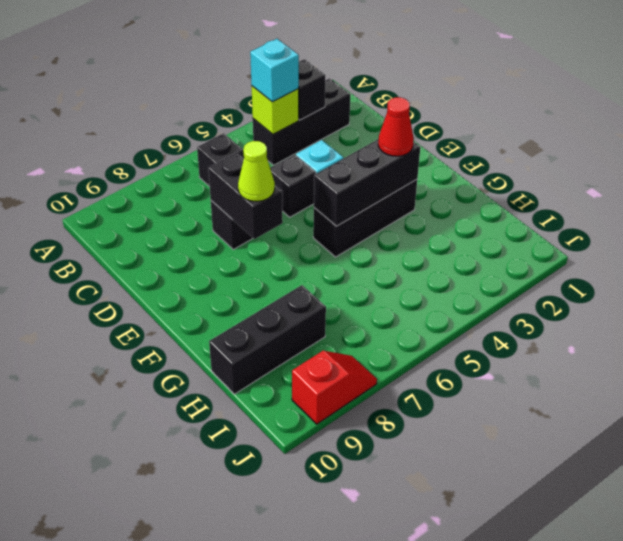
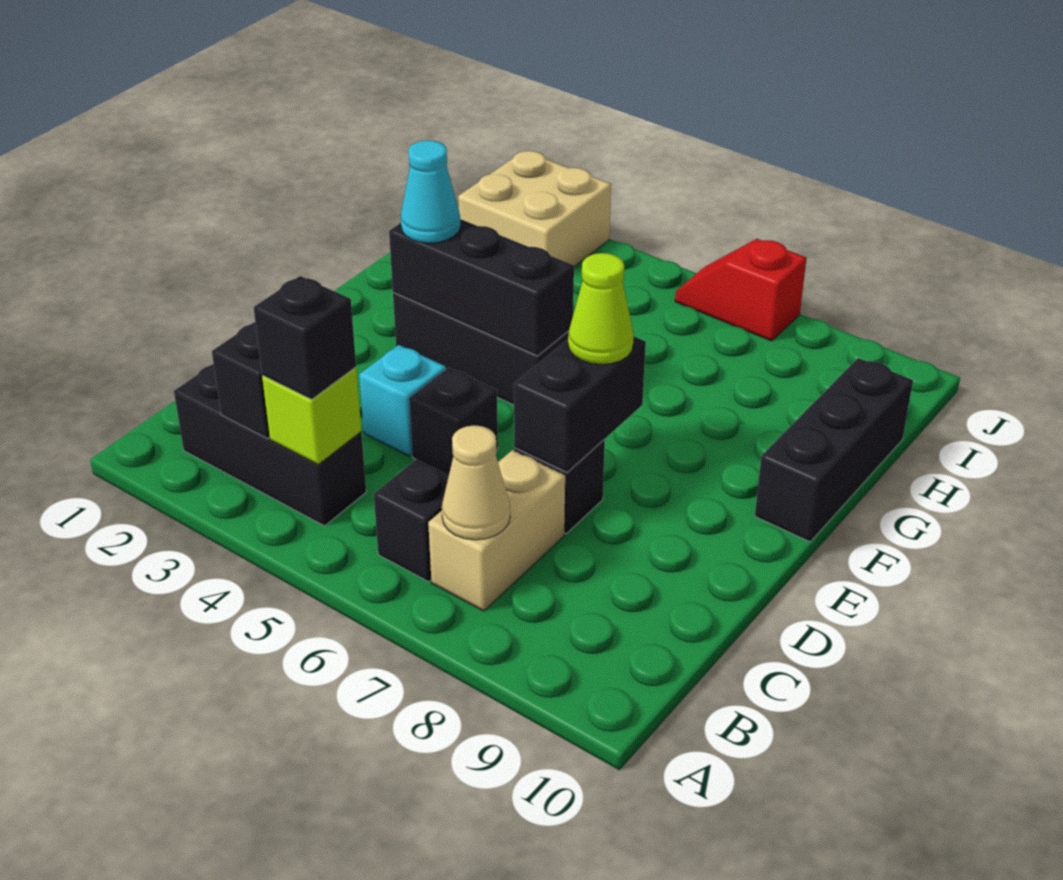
cyan brick B4 level 3 -> black brick B4 level 3
none -> tan brick B7:C7 level 1
none -> tan cone B7 level 2
red cone F3 level 3 -> cyan cone F3 level 3
black brick H8:H10 level 1 -> black brick F10:H10 level 1
none -> tan brick I2:J3 level 1
red slope J8:J9 level 1 top 9 -> red slope J6:J7 level 1 top 7

